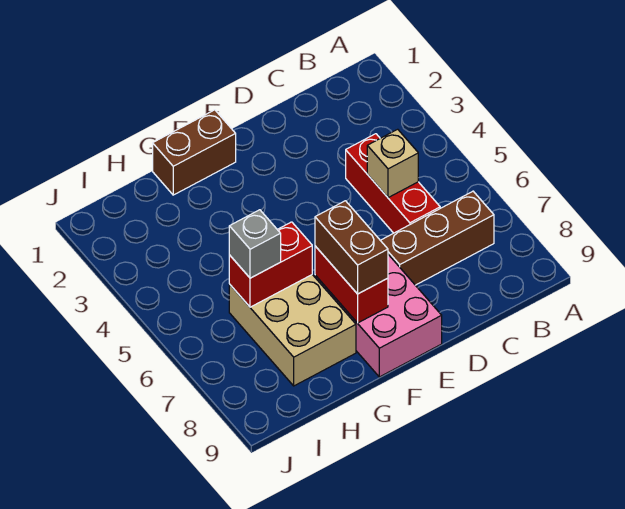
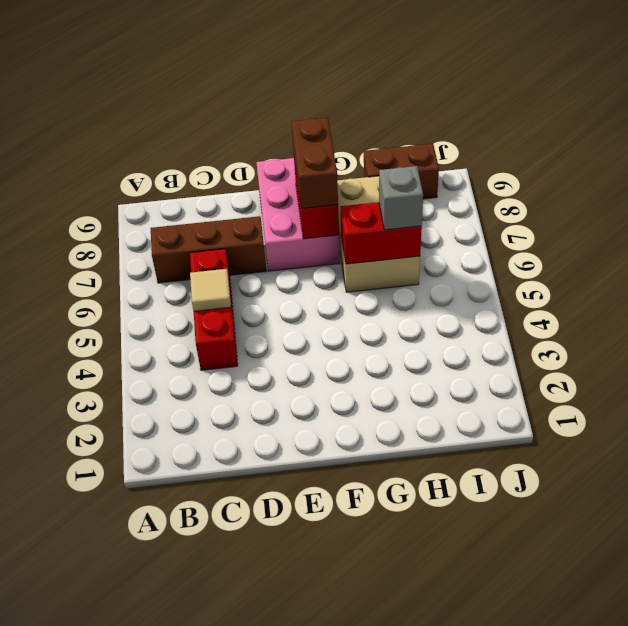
tan brick C5 level 2 -> tan tile C5 level 2
brown brick F1:G1 level 1 -> brown brick H9:I9 level 1

